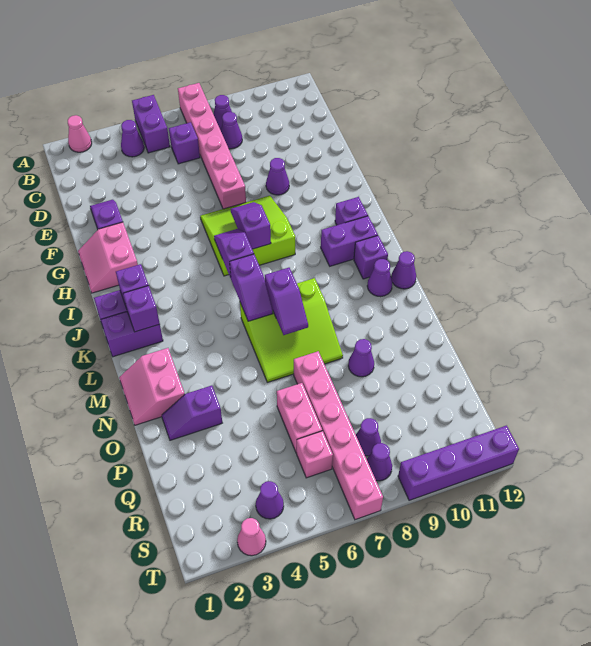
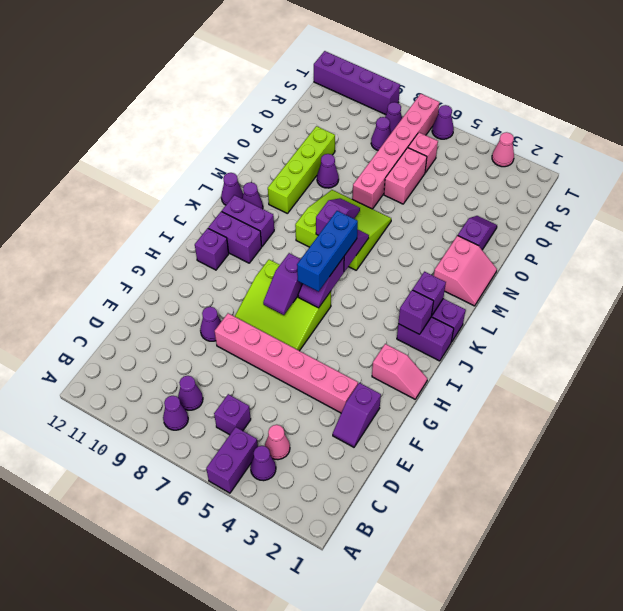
pink cone A2 level 1 -> pink cone C4 level 1
pink brick A7:F7 level 1 -> pink brick F3:F8 level 1
pink slope G1:H2 level 1 top 2 -> pink slope H1:H2 level 1 top 2
none -> blue brick I6:K6 level 3
purple brick K11 level 1 -> purple brick K10:K11 level 1
none -> lime brick M10:P10 level 1
purple slope O2:O3 level 1 top 3 -> purple slope O2:P2 level 1 top O
purple cone S4 level 1 -> purple cone T6 level 1

